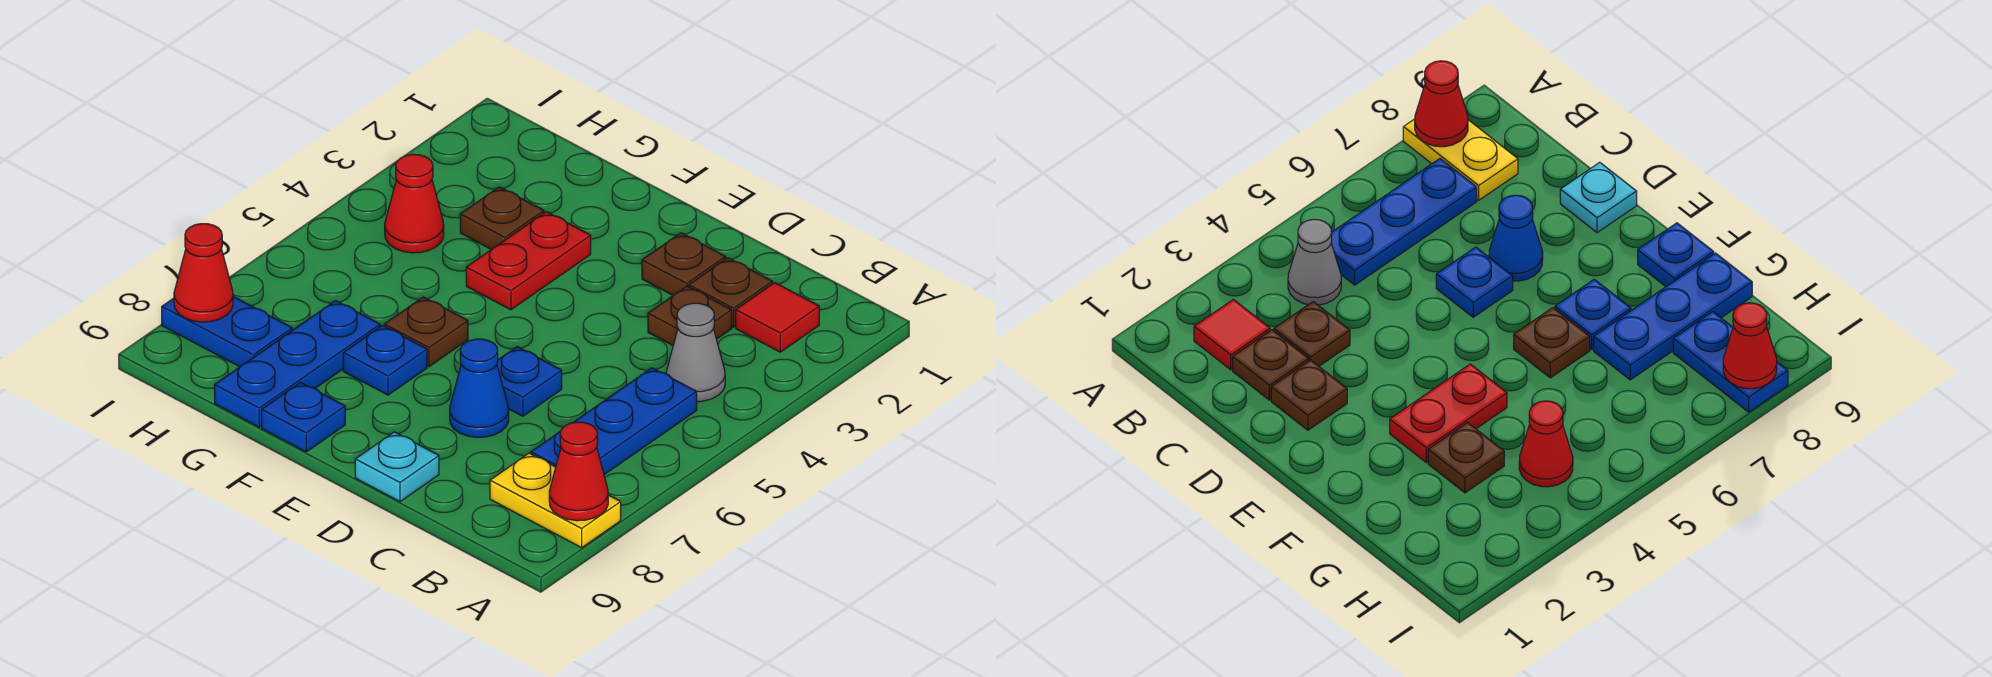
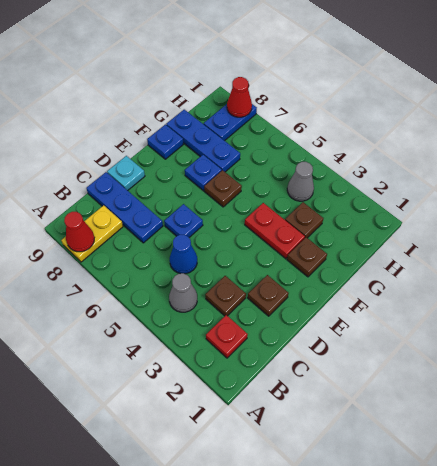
red tile B2 level 1 -> red plate B2 level 1
blue plate B5:B7 level 1 -> blue plate C7:C9 level 1
brown plate C2 level 1 -> brown plate F2 level 1
blue cone D7 level 1 -> blue cone C5 level 1
red cone H4 level 1 -> grey cone H4 level 1

